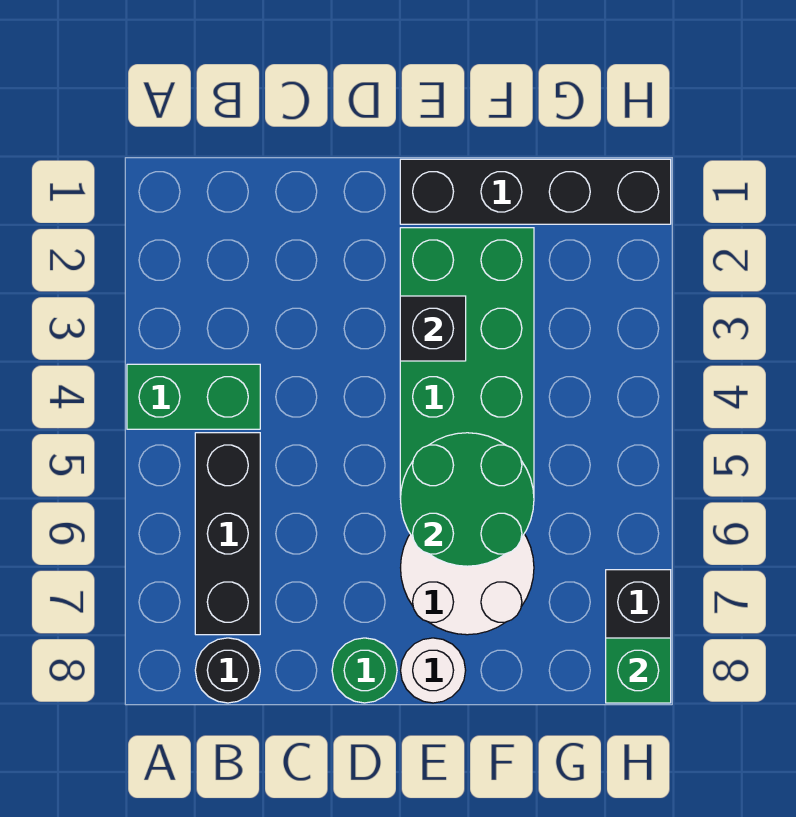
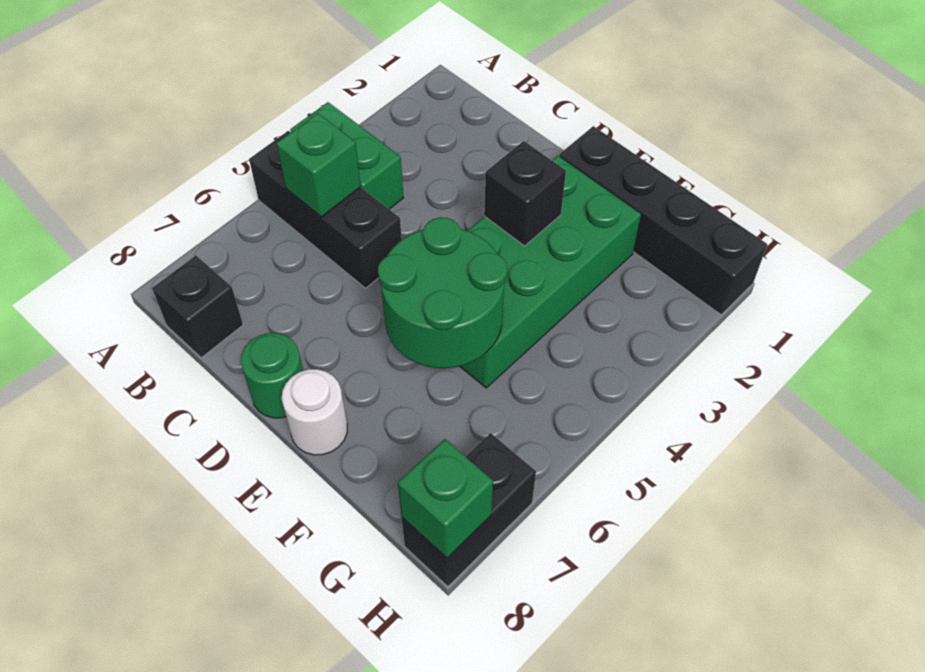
black brick B5:B7 level 1 -> black brick A5:C5 level 1
none -> green brick B5 level 2
black round brick B8 level 1 -> black brick B8 level 1
white round brick E6:F7 level 1 -> none

